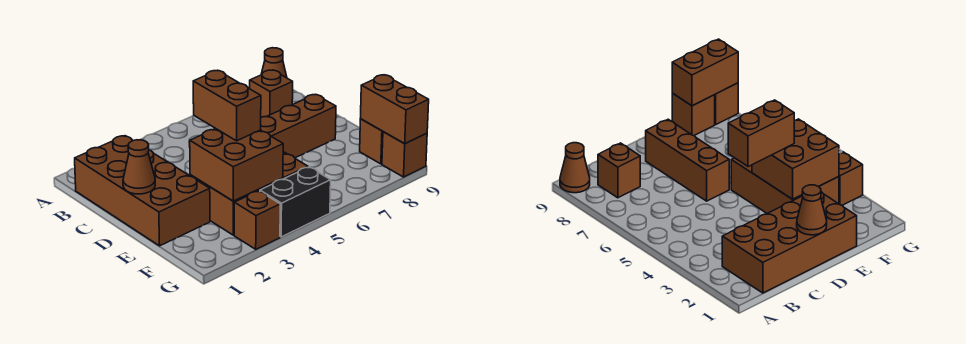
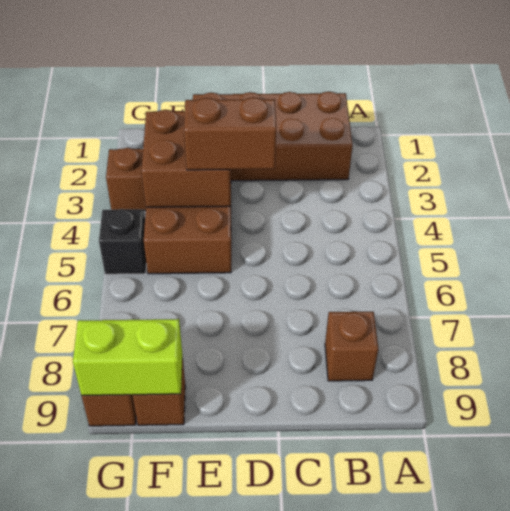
brown cone A9 level 1 -> none
brown cone D1 level 2 -> none
brown brick D6:D8 level 1 -> none
brown brick F9:G9 level 2 -> lime brick F9:G9 level 2
black brick G4:G5 level 1 -> black brick G5 level 1

